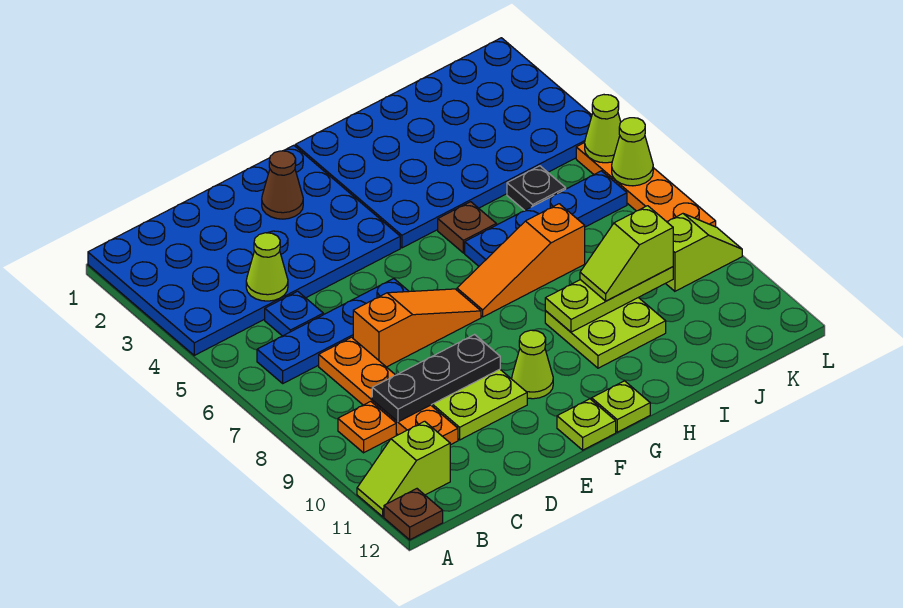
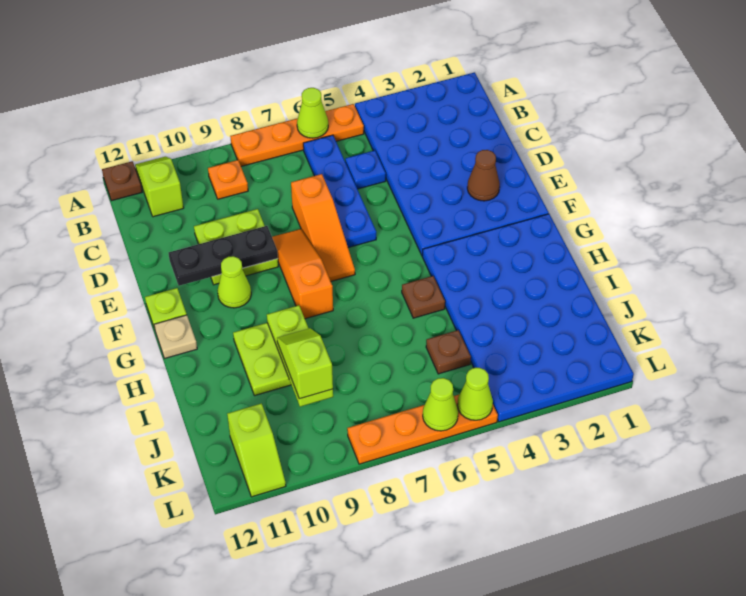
lime cone C4 level 2 -> lime cone A6 level 2
orange plate C7:C10 level 1 -> orange plate A5:A8 level 1
black plate C9:E9 level 2 -> black plate E9:E11 level 2
orange slope G7:I7 level 1 top I -> orange slope E8:G8 level 1 top G
lime plate G12 level 1 -> tan plate G12 level 1
blue plate H6:K6 level 1 -> none
black plate J5 level 1 -> brown plate J5 level 1
lime slope K9:L9 level 1 top K -> lime slope K11:L11 level 1 top K

